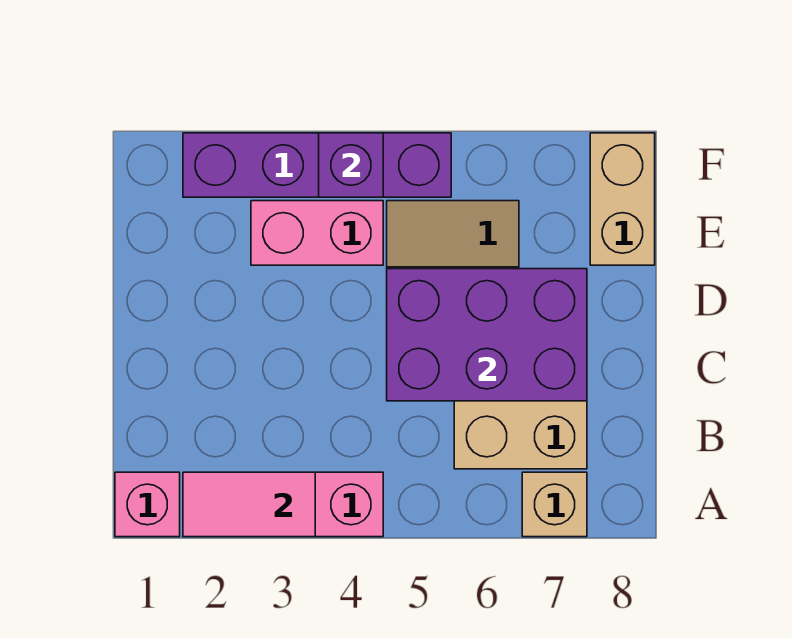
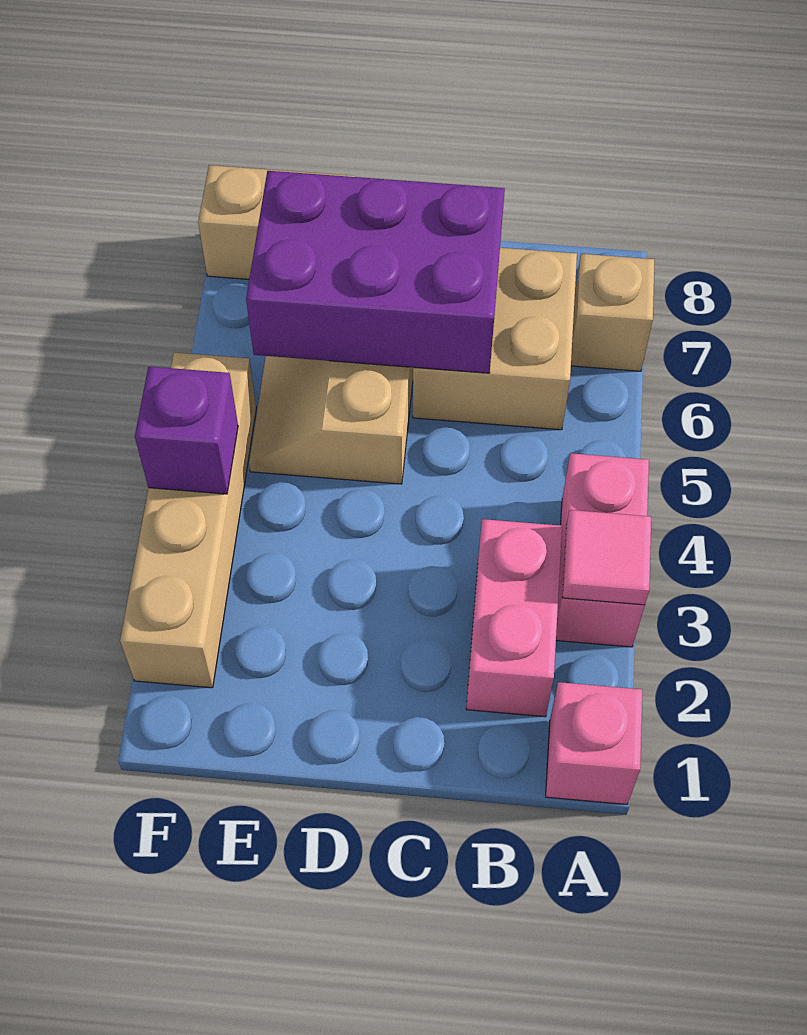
pink tile A2:A3 level 2 -> pink tile A3 level 2
purple brick C5:D7 level 2 -> purple brick C6:E7 level 2
pink brick E3:E4 level 1 -> pink brick B2:B3 level 1
purple brick F2:F5 level 1 -> tan brick F2:F5 level 1

